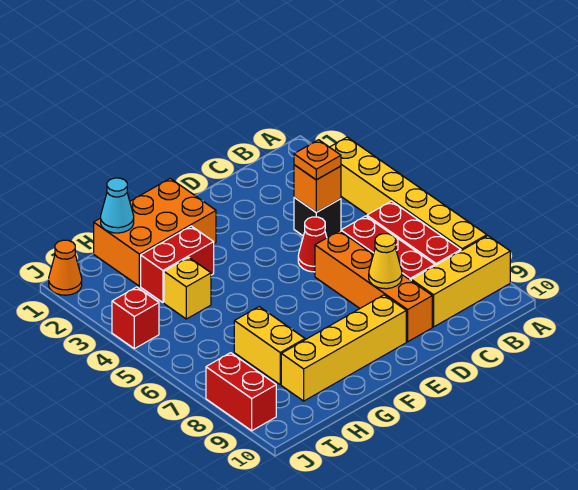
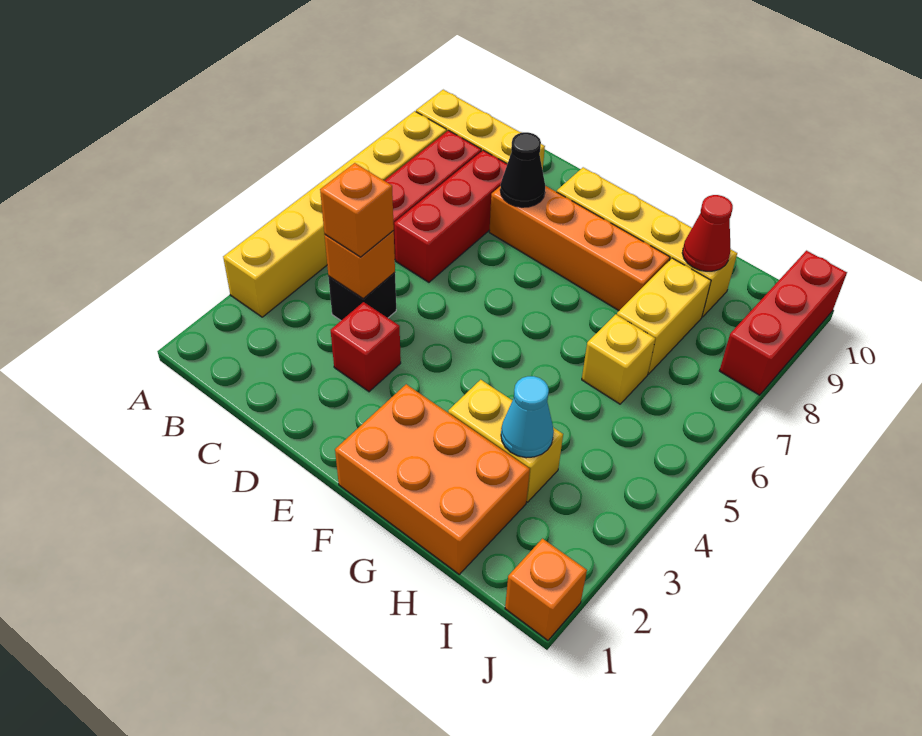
orange plate C4 level 3 -> orange brick C4 level 3
red cone D5 level 1 -> red cone H9 level 2
orange brick D6:D9 level 1 -> orange brick D8:G8 level 1
yellow cone D8 level 2 -> black cone D8 level 2
red brick G3:H3 level 1 -> yellow brick G3:H3 level 1
cyan cone H1 level 2 -> cyan cone H3 level 2
yellow brick H4 level 1 -> yellow brick H6 level 1
orange cone J1 level 1 -> orange brick J1 level 1
red brick J4 level 1 -> red brick D3 level 1
red brick J8:J9 level 1 -> red brick J8:J10 level 1

